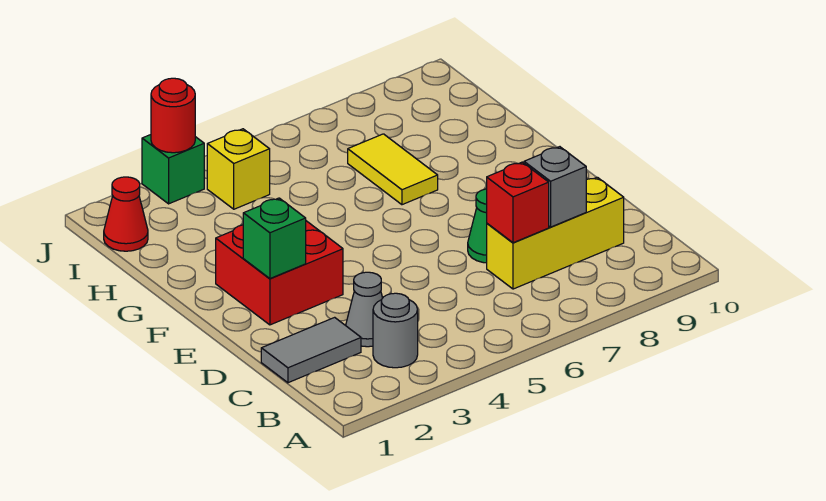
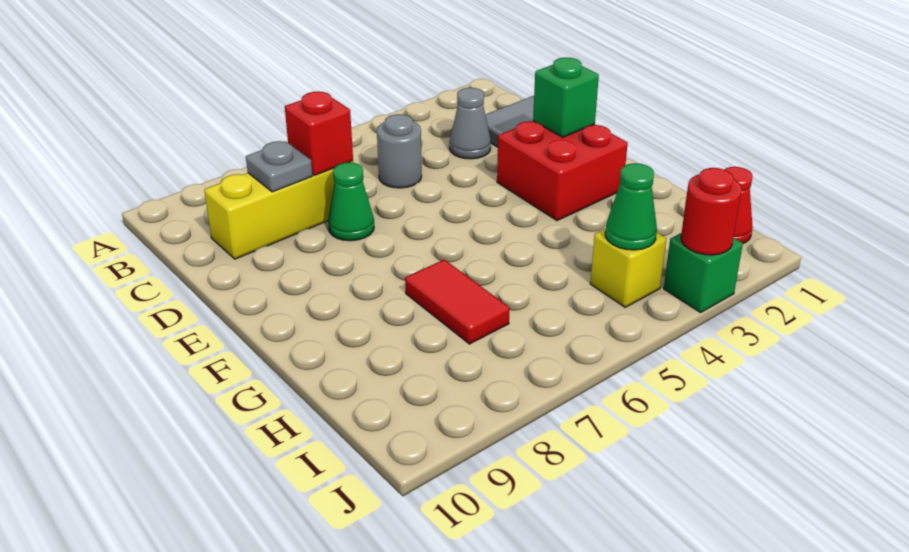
grey round brick B3 level 1 -> grey round brick C5 level 1
grey brick C8 level 2 -> grey plate C8 level 2
yellow tile G7:H7 level 1 -> red tile G7:H7 level 1
none -> green cone I4 level 2

